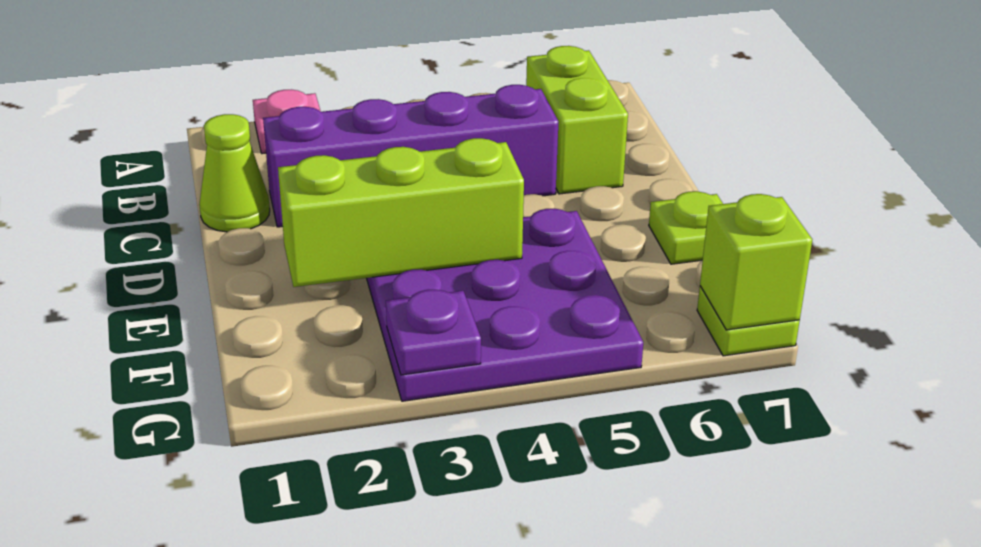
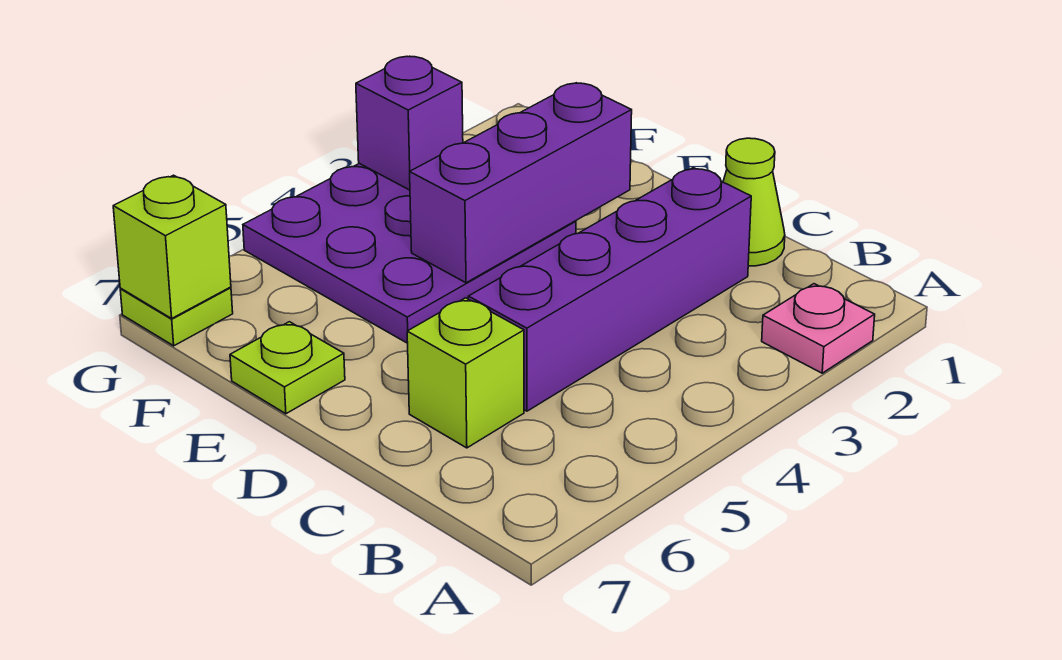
lime brick B6:C6 level 1 -> lime brick C6 level 1
lime brick E2:E4 level 2 -> purple brick E2:E4 level 2
purple plate G3 level 2 -> purple brick G3 level 2

